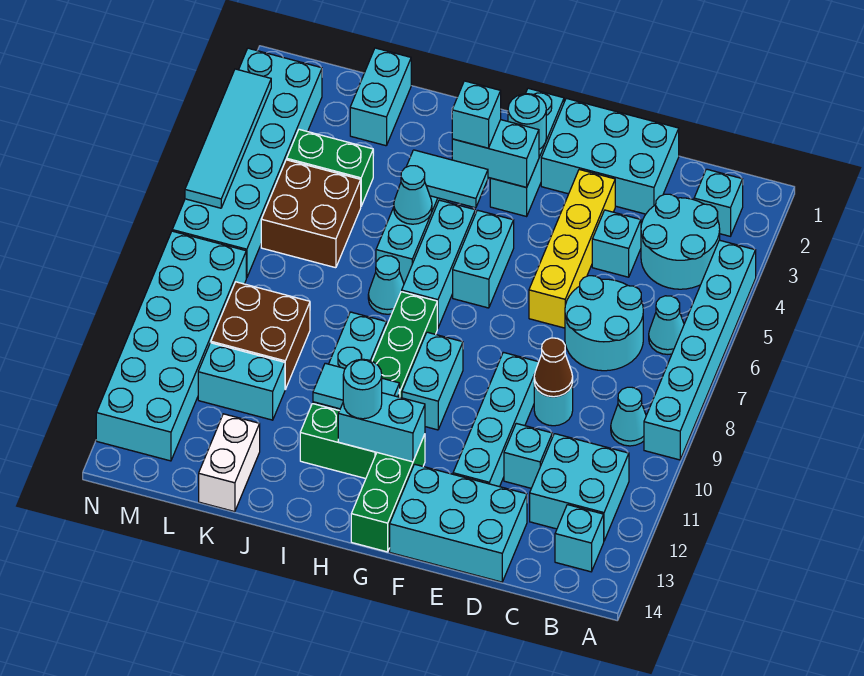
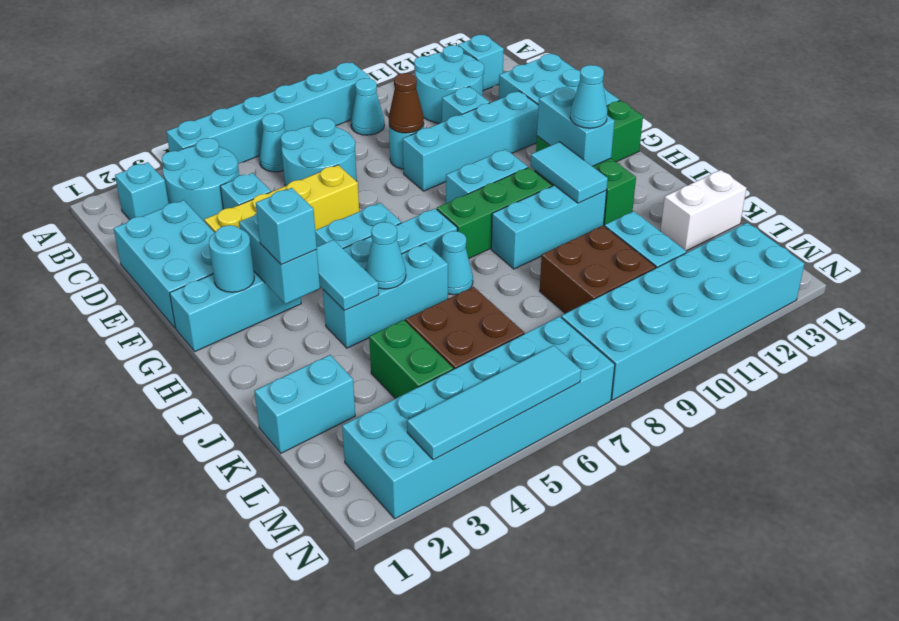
cyan brick B11:C12 level 1 -> cyan round brick B11:C12 level 1
cyan round brick H12 level 3 -> cyan cone H12 level 3

